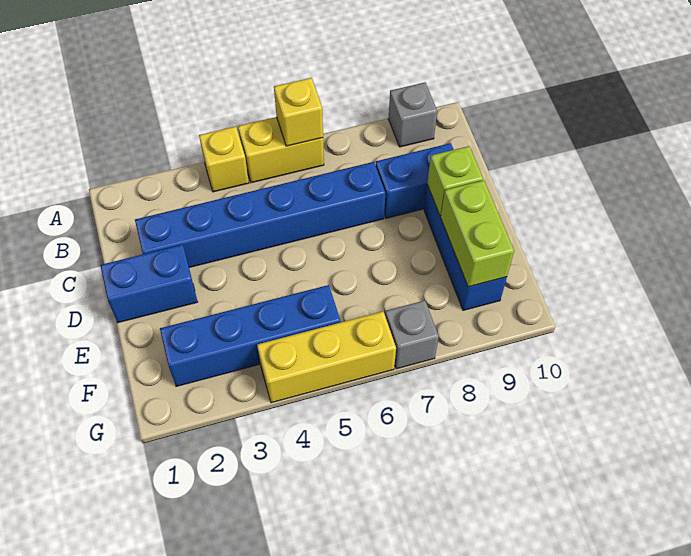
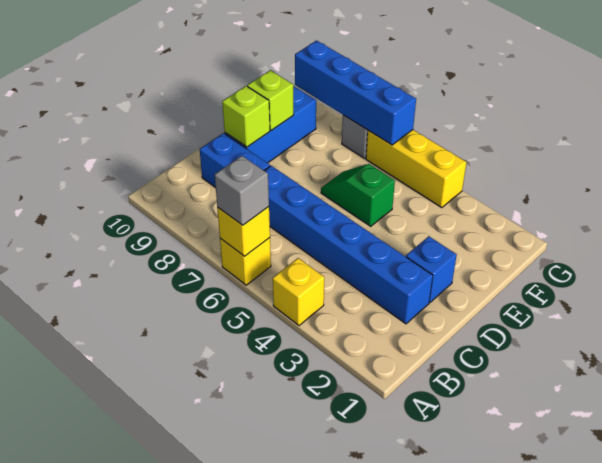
yellow brick A5:A6 level 1 -> yellow brick A6 level 1
grey brick A9 level 1 -> grey brick A6 level 3
blue brick D1:D2 level 1 -> blue brick D2 level 1
none -> green slope E5:E6 level 1 top 5
lime brick E9:F9 level 2 -> lime brick E9 level 2
blue brick F2:F5 level 1 -> blue brick G6:G9 level 2

